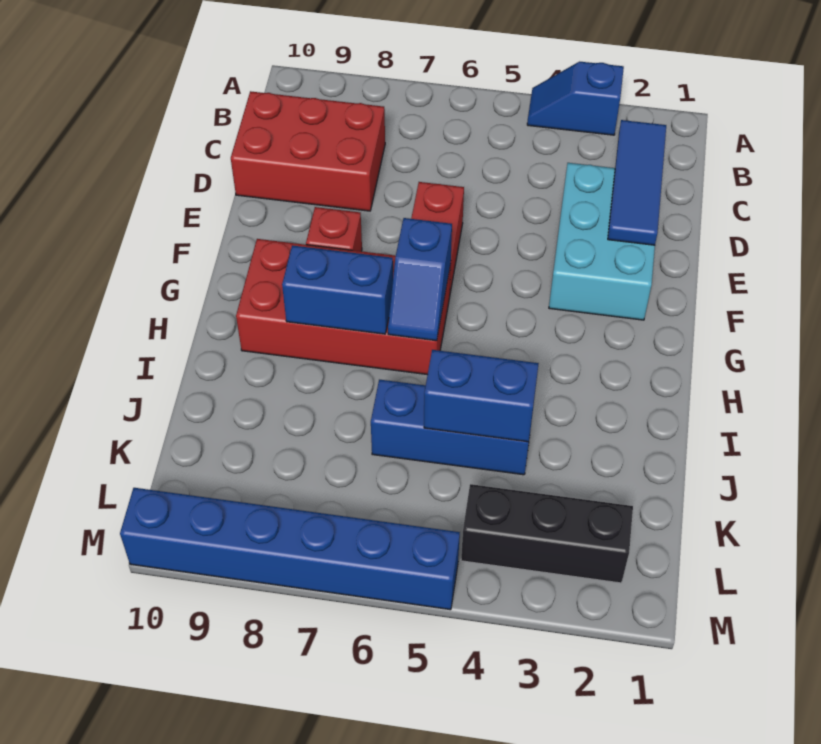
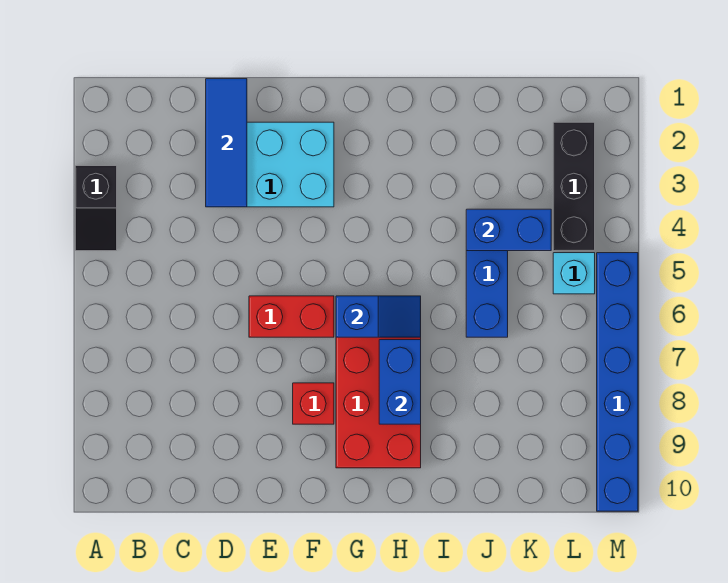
blue slope A3:A4 level 1 top 3 -> black slope A3:A4 level 1 top 3
blue tile C2:E2 level 2 -> blue tile D1:D3 level 2
red brick C8:D10 level 1 -> none
blue brick J4:J5 level 2 -> blue brick J4:K4 level 2
none -> cyan brick L5 level 1

